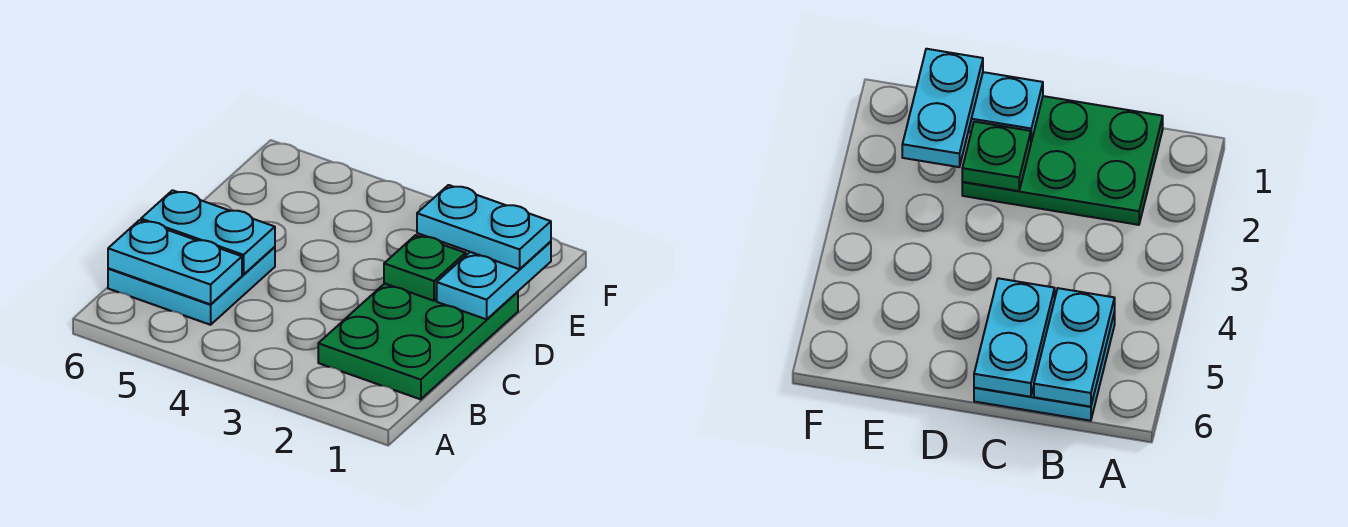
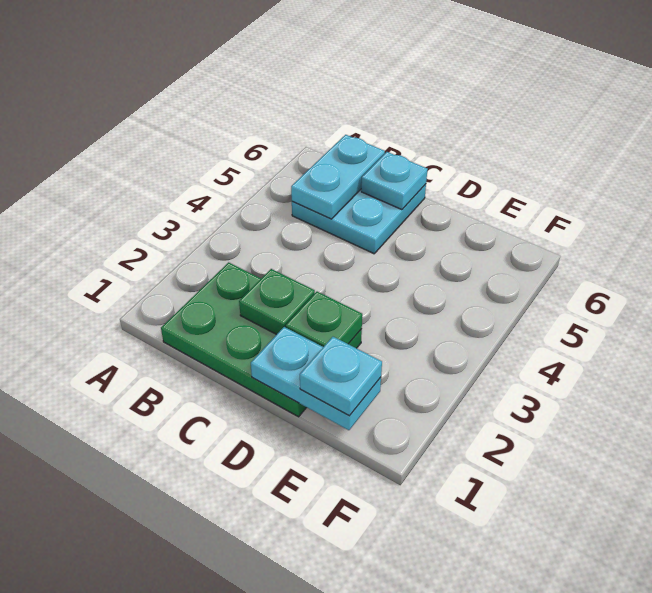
none -> green plate C2 level 2
cyan plate C5:C6 level 2 -> cyan plate C6 level 2
cyan plate E1:E2 level 3 -> cyan plate E1 level 3

